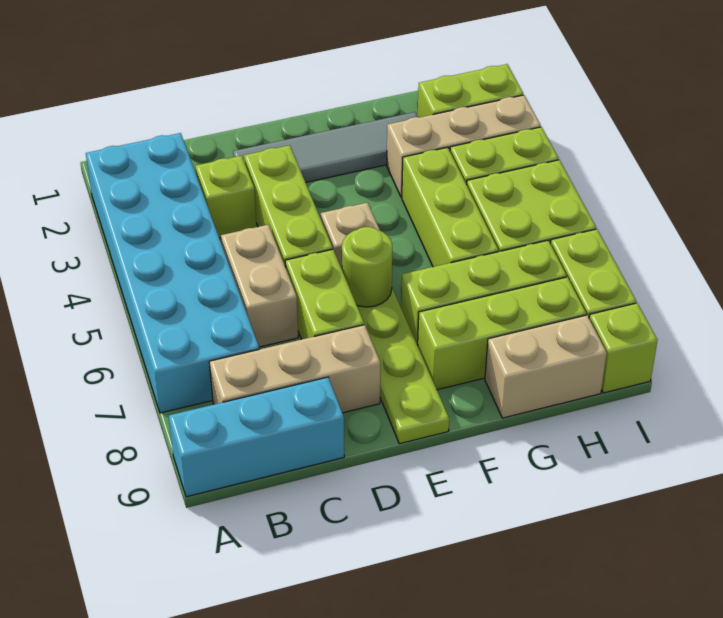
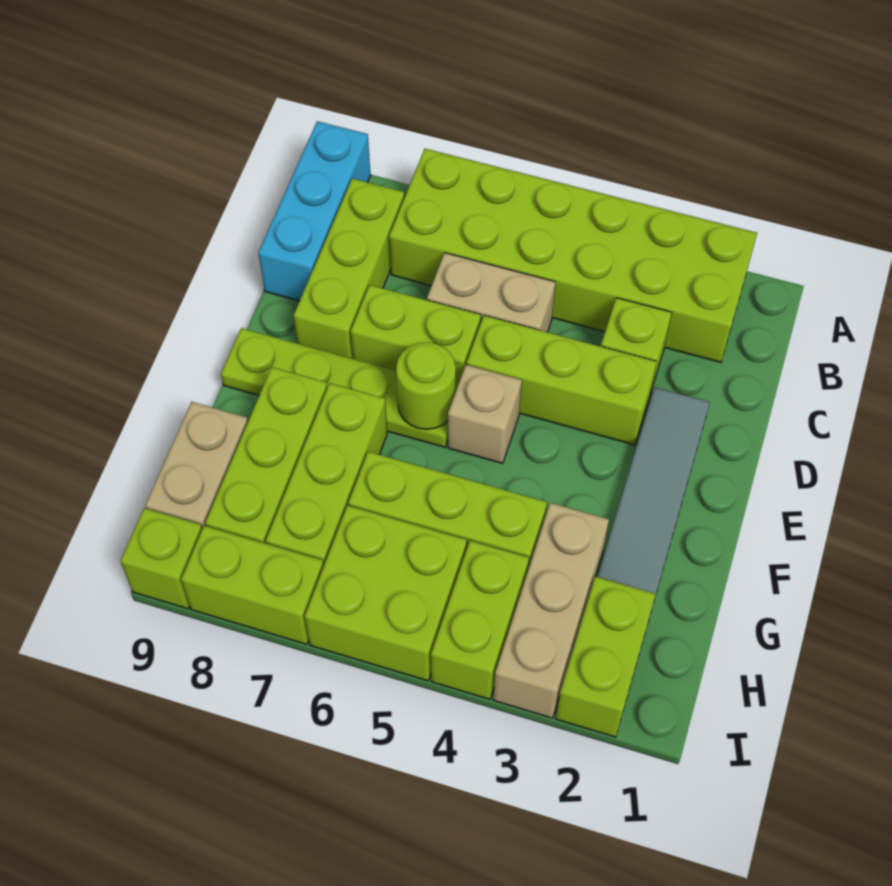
cyan brick A2:B7 level 1 -> lime brick A2:B7 level 1
tan brick B8:D8 level 1 -> lime brick B8:D8 level 1

